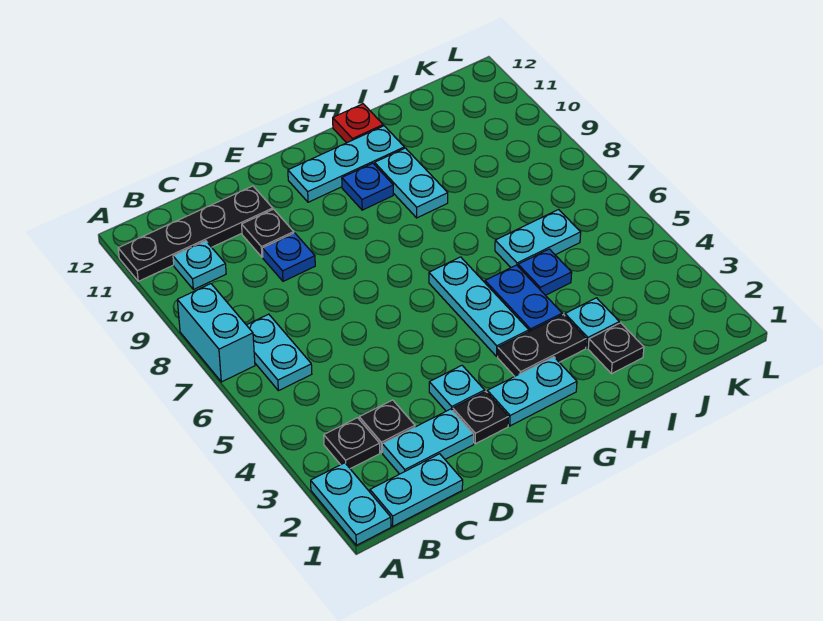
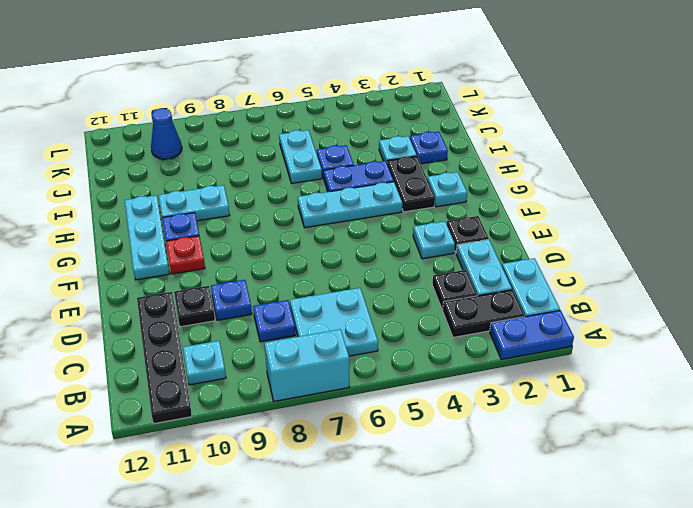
cyan plate A1:A2 level 1 -> blue plate A1:A2 level 1
black plate B3 level 1 -> black plate B2:B3 level 1
cyan plate B6:B7 level 1 -> cyan plate B6:C7 level 1
none -> blue plate C8 level 1
cyan plate F2:G2 level 1 -> cyan plate G2 level 1
red plate H12 level 1 -> red plate F10 level 1
black plate I2 level 1 -> blue plate I2 level 1
none -> blue cone K10 level 1

